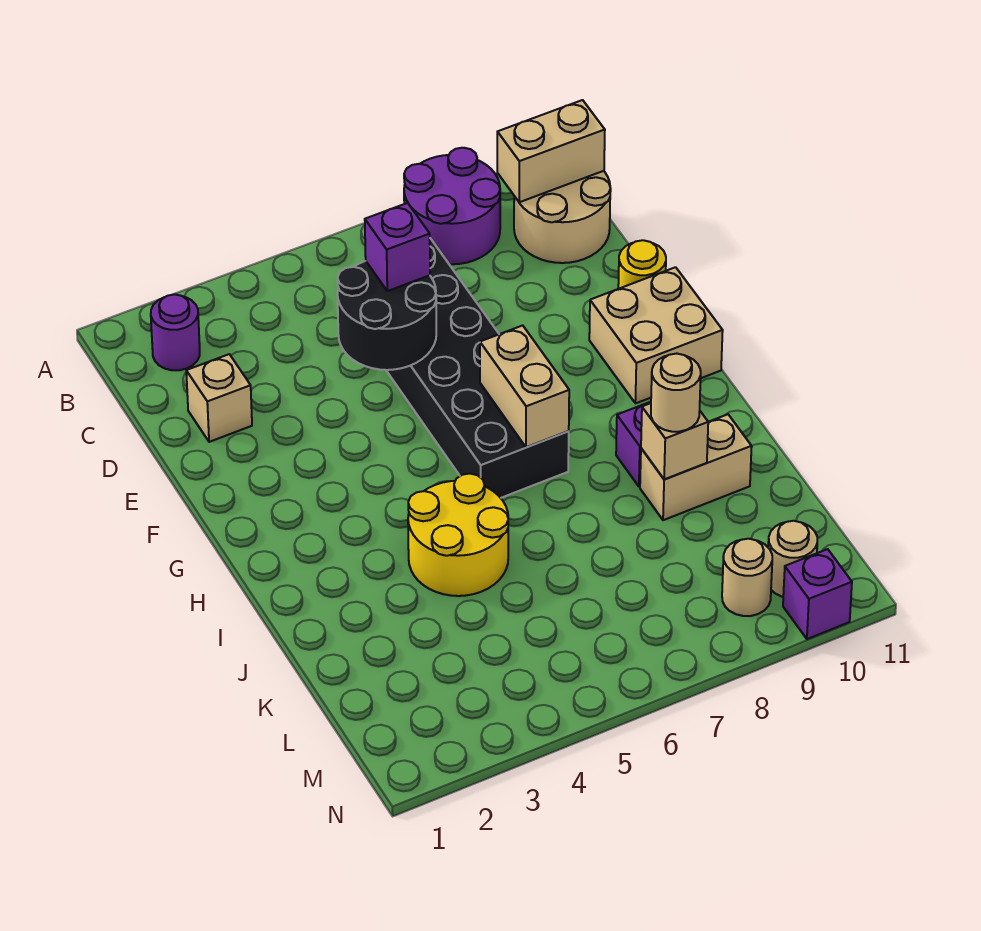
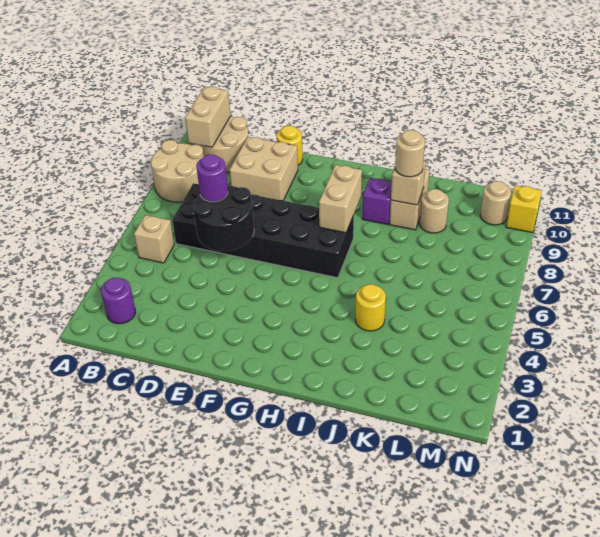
purple round brick A8:B9 level 1 -> tan round brick A8:B9 level 1
tan brick D2 level 1 -> tan brick B5 level 1
purple brick D6 level 3 -> purple round brick D6 level 3
tan brick F10:G11 level 1 -> tan brick D9:E10 level 1
tan brick G7:H7 level 2 -> tan brick H7:H8 level 2
yellow round brick I4:J5 level 1 -> yellow round brick J4 level 1
tan round brick M9 level 1 -> tan round brick K9 level 1
purple brick N10 level 1 -> yellow brick N10 level 1

